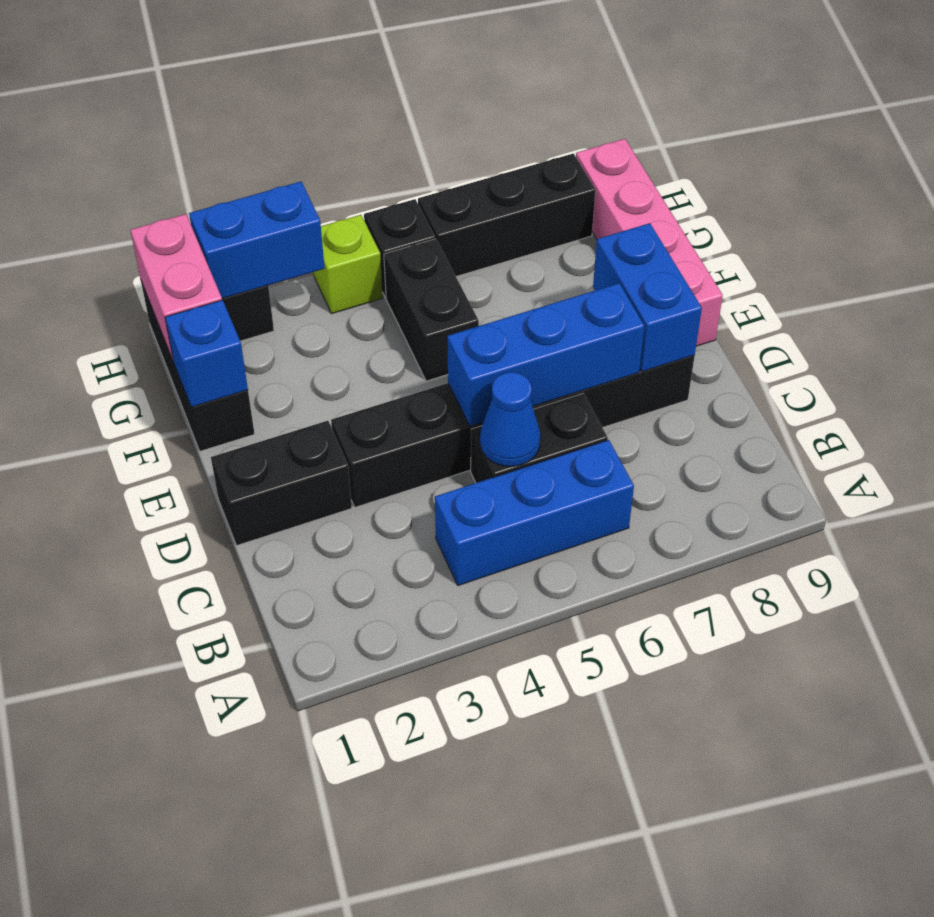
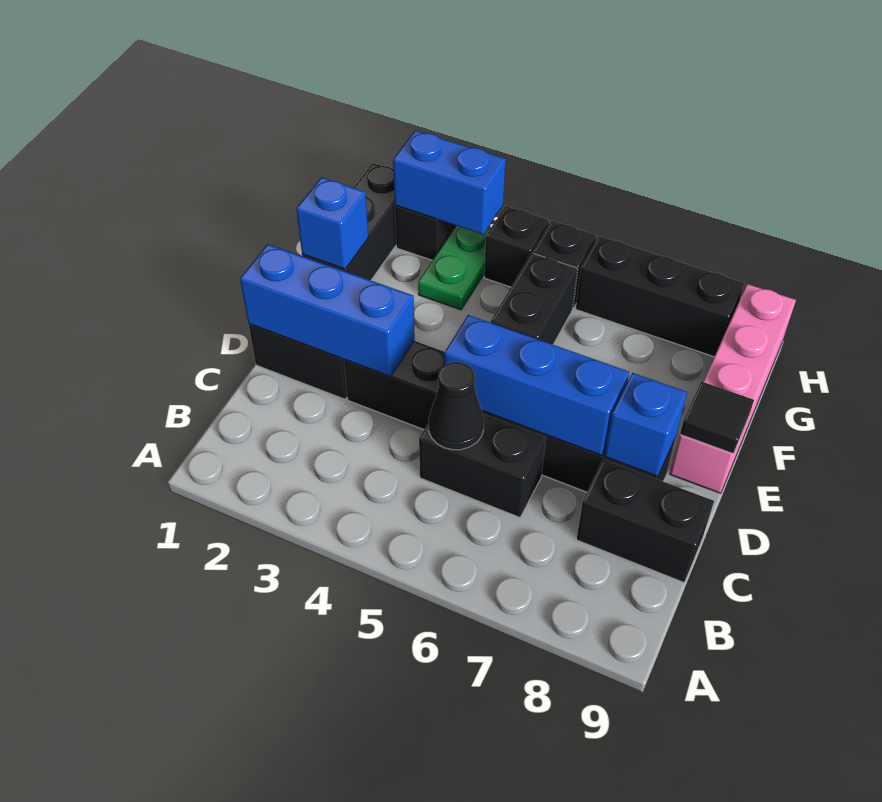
blue brick B4:B6 level 1 -> blue brick D1:D3 level 2
blue cone C5 level 2 -> black cone C5 level 2
none -> black brick C8:C9 level 1
blue brick D8:E8 level 2 -> blue brick D8 level 2
none -> black tile E9 level 2
pink brick G1:H1 level 2 -> none
none -> green plate G3:H3 level 1
lime brick H4 level 1 -> black brick H4 level 1

